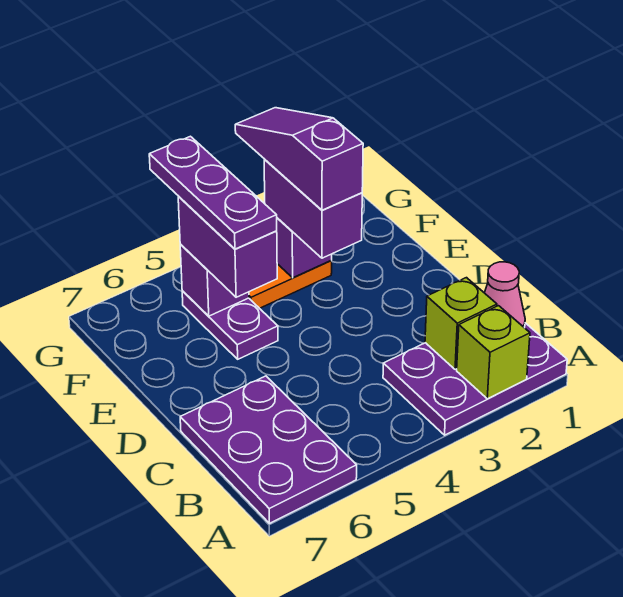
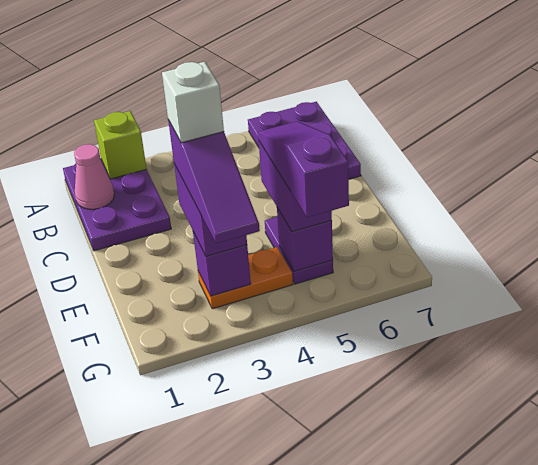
purple plate A1:B3 level 1 -> purple plate A1:C2 level 1
lime brick B2 level 2 -> none
none -> white brick E3 level 5
purple plate E5:G5 level 4 -> purple slope E5:G5 level 4 top G

